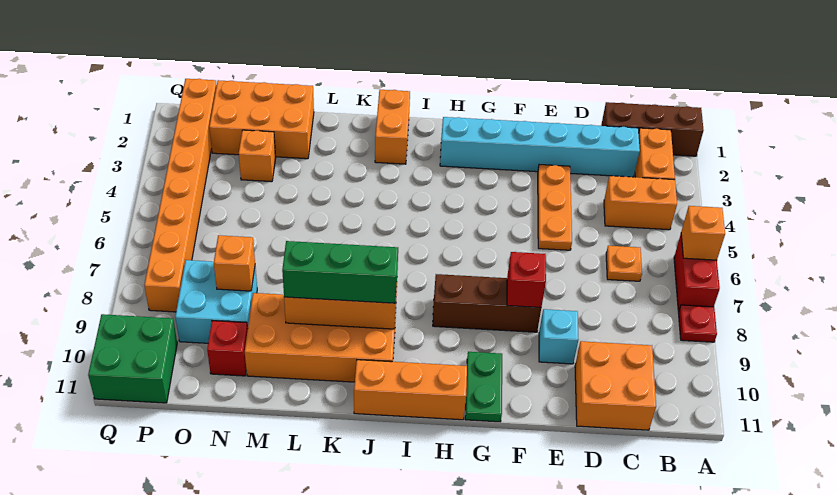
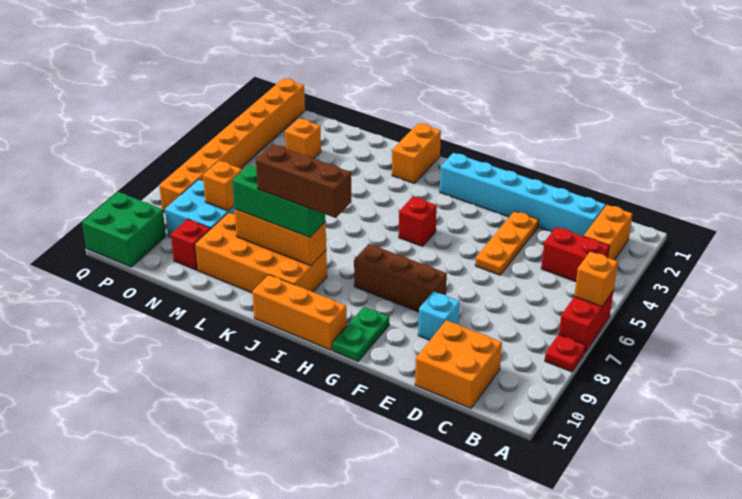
brown brick A1:C1 level 1 -> brown brick I9:K9 level 4
orange brick B4:C4 level 1 -> red brick B4:C4 level 1
orange plate C6 level 1 -> none
red brick F8 level 2 -> red brick H5 level 1
orange brick M1:O2 level 1 -> none

